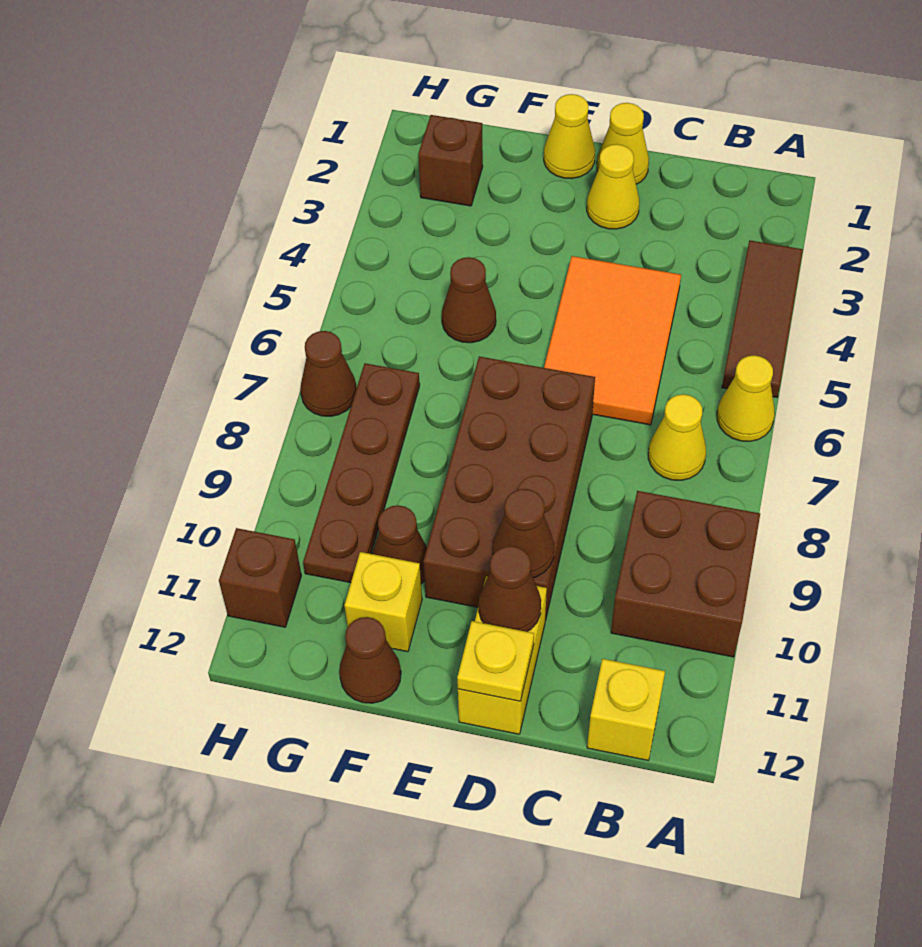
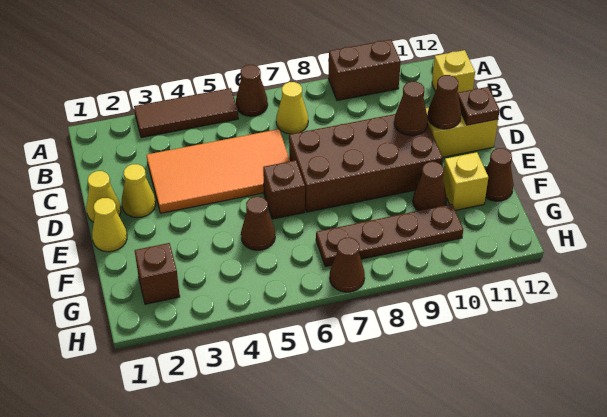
yellow cone A6 level 1 -> brown cone A6 level 1
brown brick A9:B10 level 1 -> brown brick A9:A10 level 1
orange tile C4:D6 level 1 -> orange tile C3:D6 level 1
yellow plate D12 level 2 -> brown plate D12 level 2
brown brick H11 level 1 -> brown brick E6 level 1

